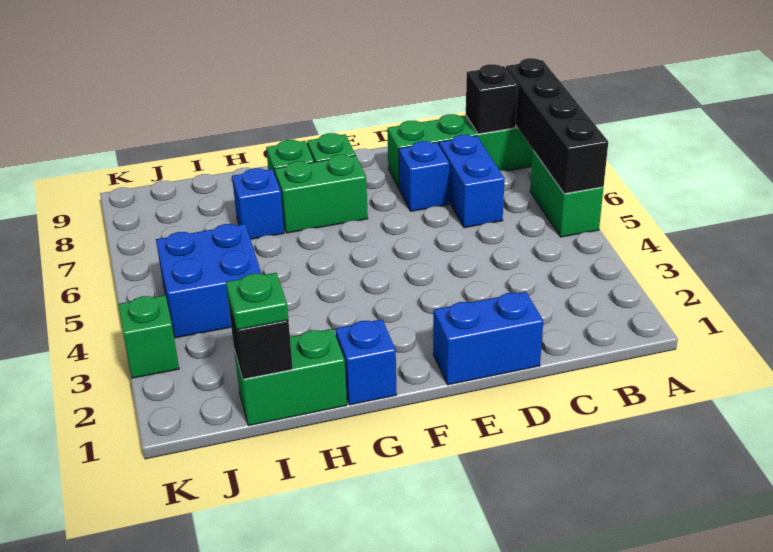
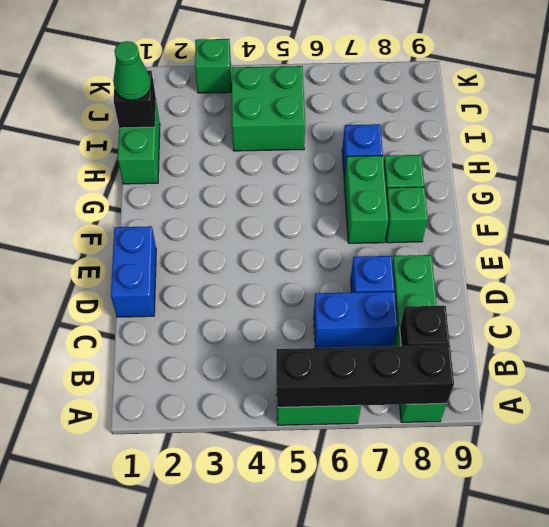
blue brick G1 level 1 -> none
green plate I1 level 3 -> green cone I1 level 3
blue brick I4:J5 level 1 -> green brick I4:J5 level 1

